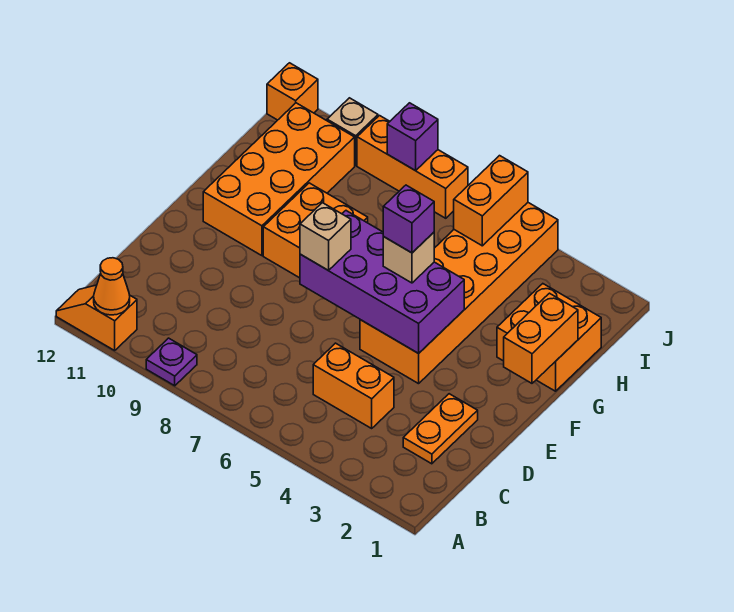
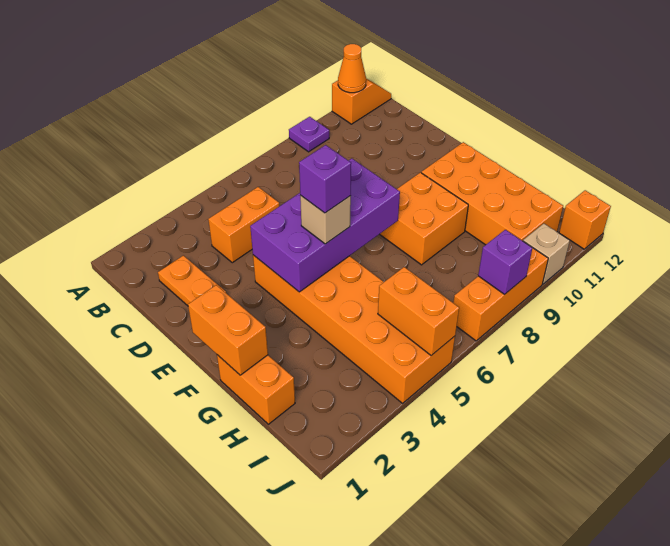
tan brick E7 level 3 -> none
orange brick G1:H2 level 1 -> orange brick G1:H1 level 1

